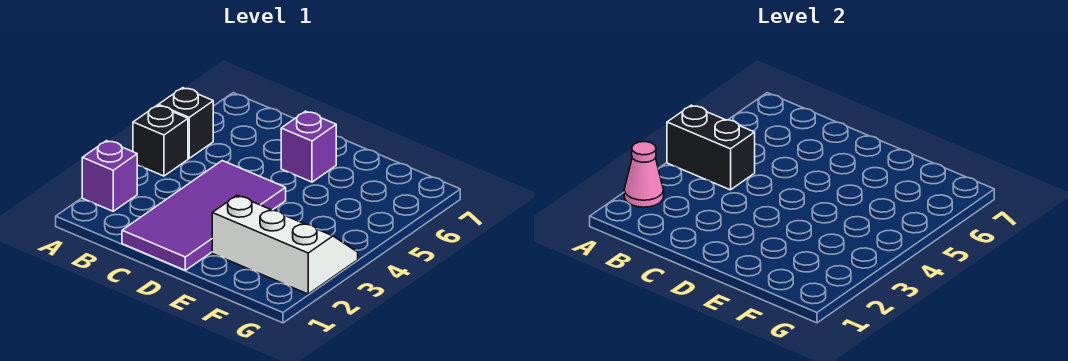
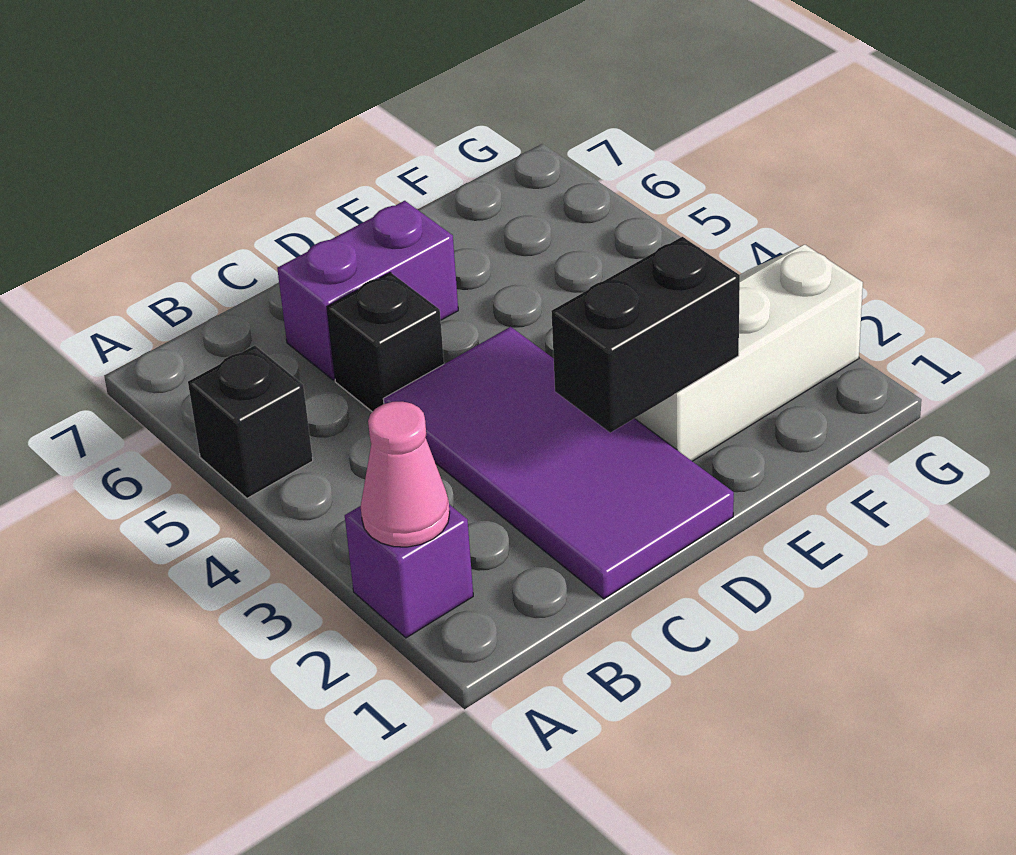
black brick A4 level 1 -> black brick C5 level 1
black brick A4:B4 level 2 -> black brick D2:E2 level 2
purple brick D6 level 1 -> purple brick C6:D6 level 1

